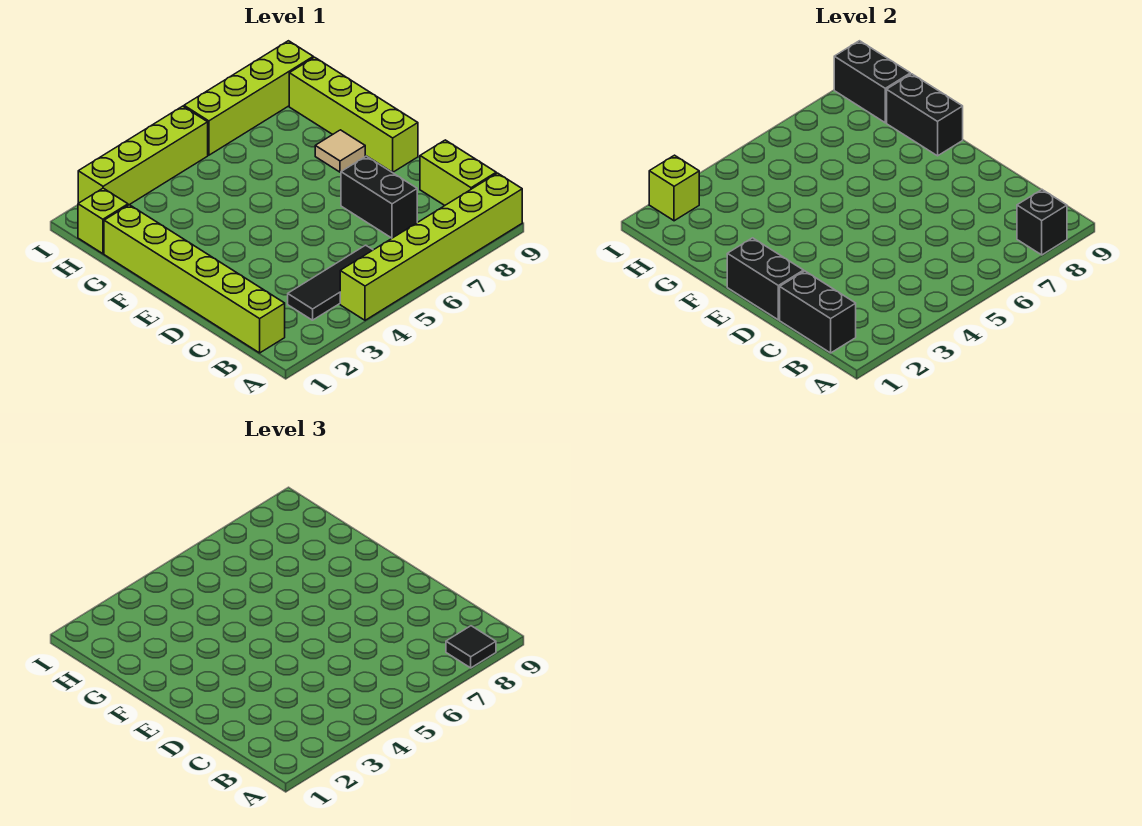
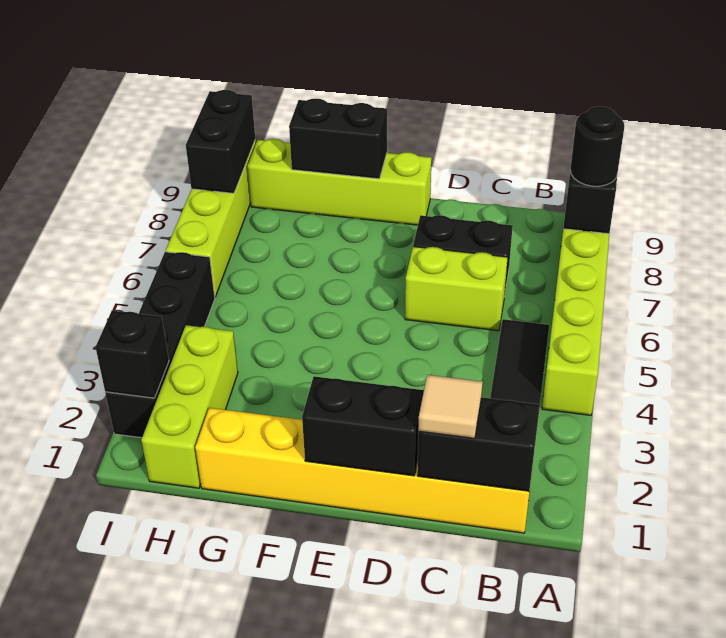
black tile A8 level 3 -> black round brick A8 level 3
lime brick B1:G1 level 1 -> yellow brick B1:G1 level 1
lime brick B9:C9 level 1 -> lime brick C6:D6 level 1
tan tile F8 level 1 -> tan tile C1 level 3
lime brick H1 level 1 -> lime brick H1:H3 level 1
black brick H9:I9 level 2 -> black brick I8:I9 level 2
lime brick I2:I5 level 1 -> black brick I2:I5 level 1
lime brick I2 level 2 -> black brick I2 level 2

